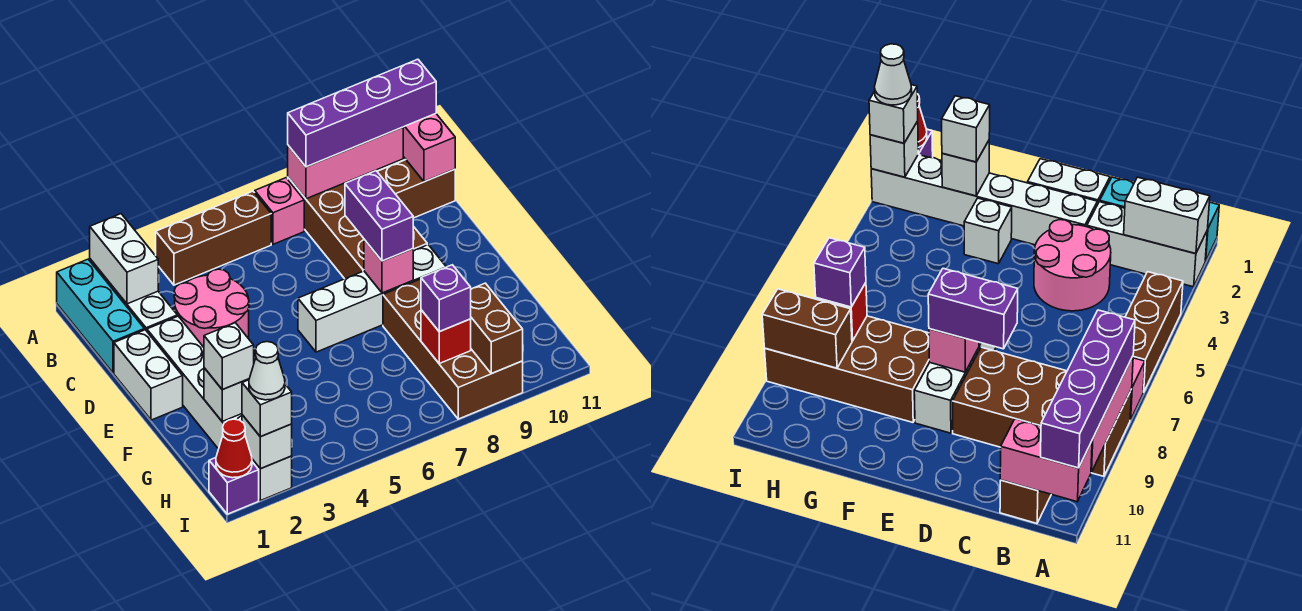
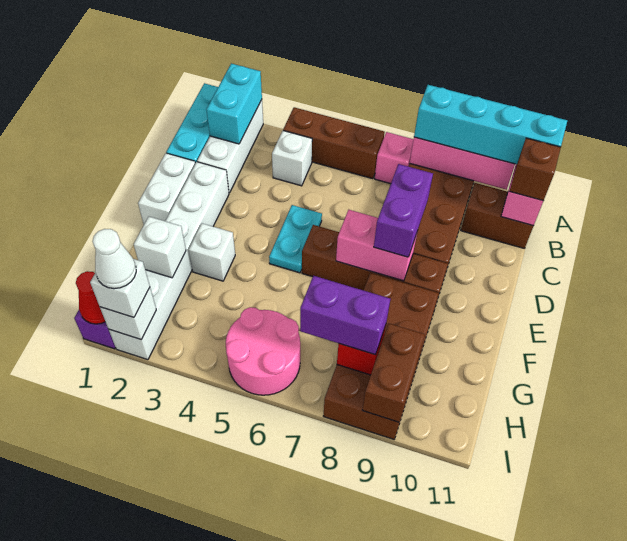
white brick A2:B2 level 2 -> cyan brick A2:B2 level 2
purple brick A8:A11 level 3 -> cyan brick A8:A11 level 3
none -> brown brick B11 level 3
pink round brick C3:D4 level 1 -> pink round brick H5:I6 level 1
none -> cyan plate D5:E5 level 1
white brick E6:E9 level 1 -> brown brick E6:E9 level 1
pink brick E8 level 2 -> pink brick E7:E8 level 2
white brick G2 level 3 -> white brick B4 level 1
purple brick H8 level 3 -> purple brick H7:H8 level 3

